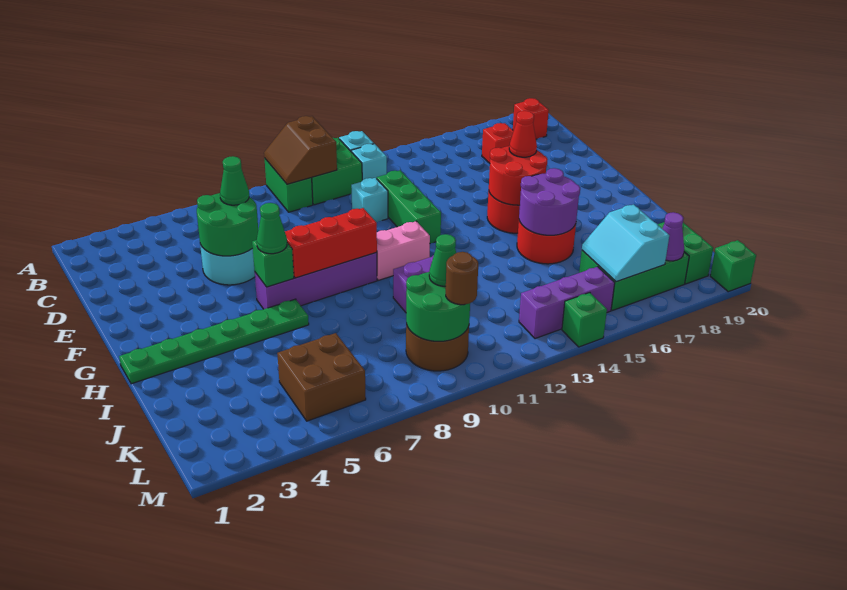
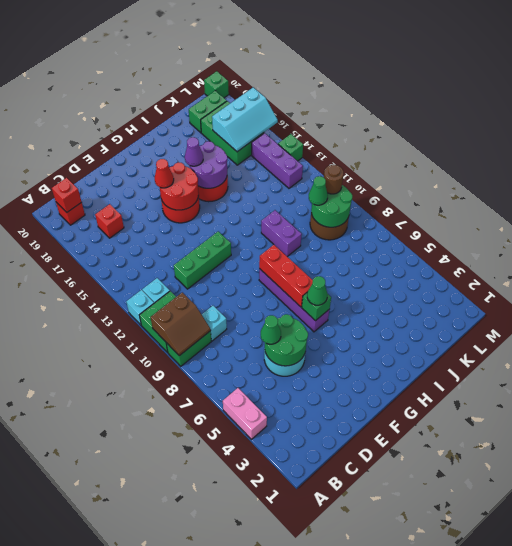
none -> red brick B19 level 2
cyan brick D11 level 1 -> cyan brick C9 level 1
pink brick G10:G11 level 1 -> pink brick A4:A5 level 1
green plate H1:H6 level 1 -> none
brown brick K5:L6 level 1 -> none
cyan slope K16:L17 level 2 top 17 -> cyan slope K16:M17 level 2 top 17
purple cone L18 level 2 -> purple cone H16 level 3

